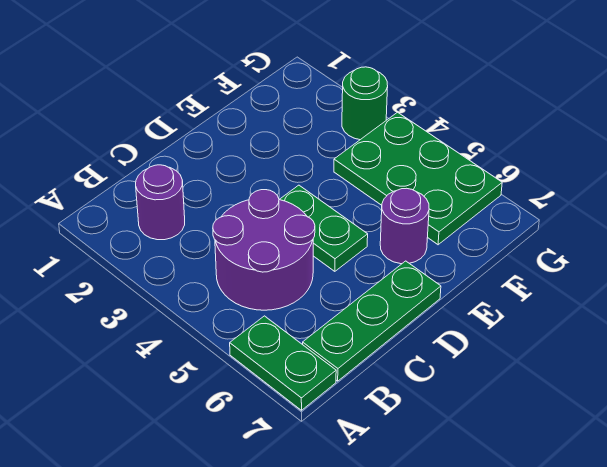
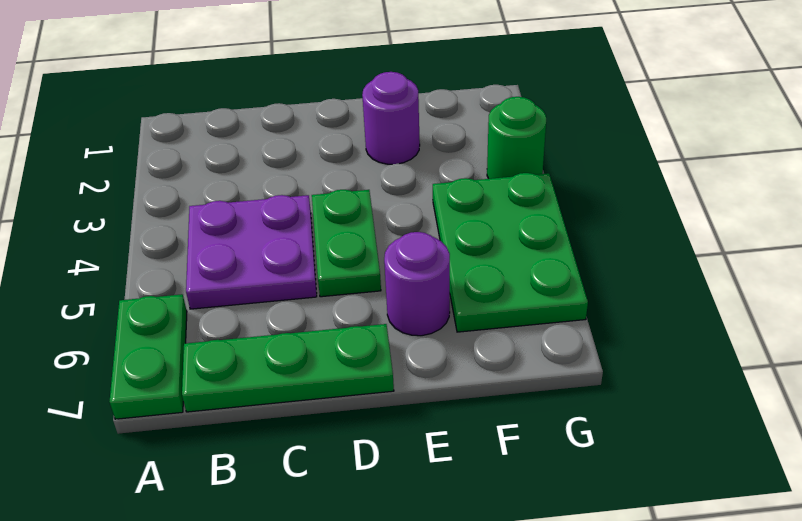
purple round brick B2 level 1 -> purple round brick E2 level 1
purple round brick B4:C5 level 1 -> purple plate B4:C5 level 1

